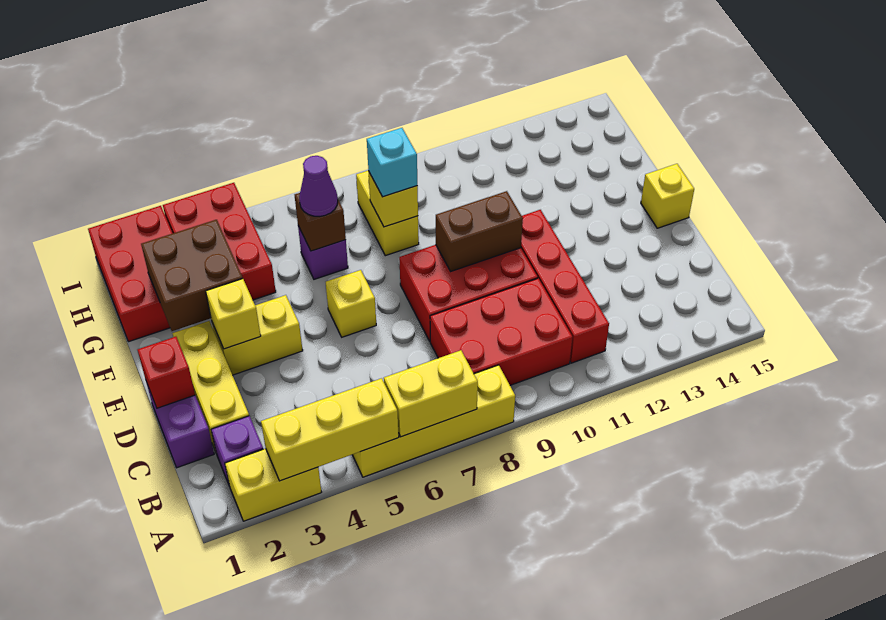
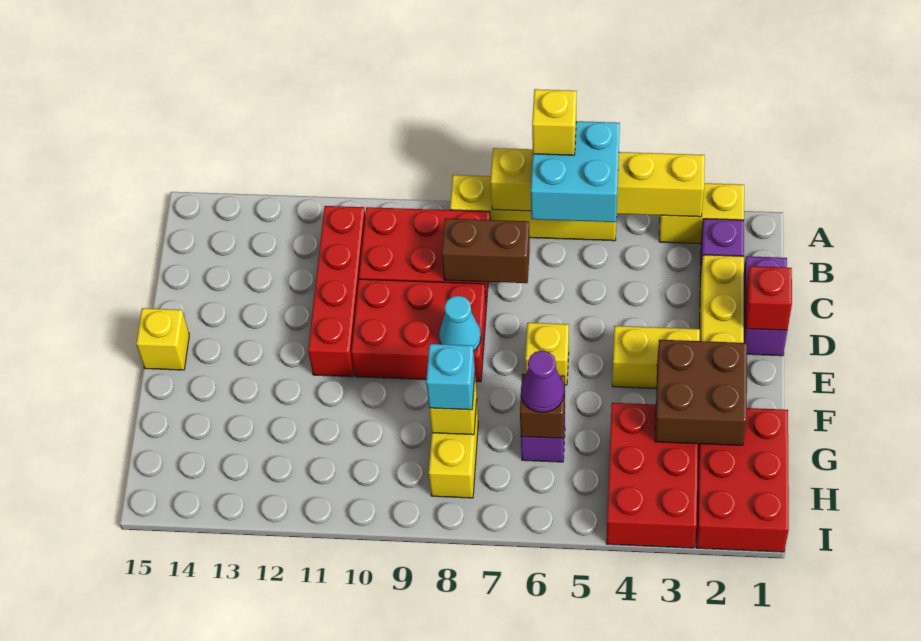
none -> cyan brick A5:B6 level 3
yellow brick E3 level 2 -> yellow brick A6 level 4
none -> cyan cone E8 level 2
brown brick E9:E10 level 2 -> brown brick C7:C8 level 2

